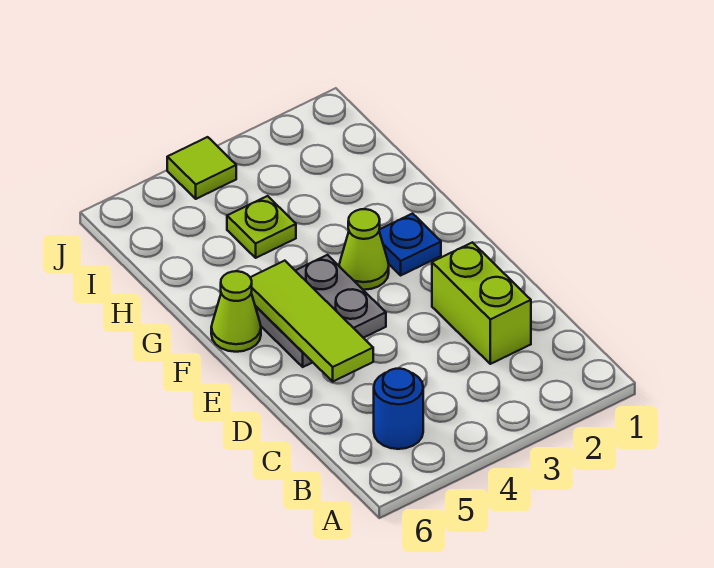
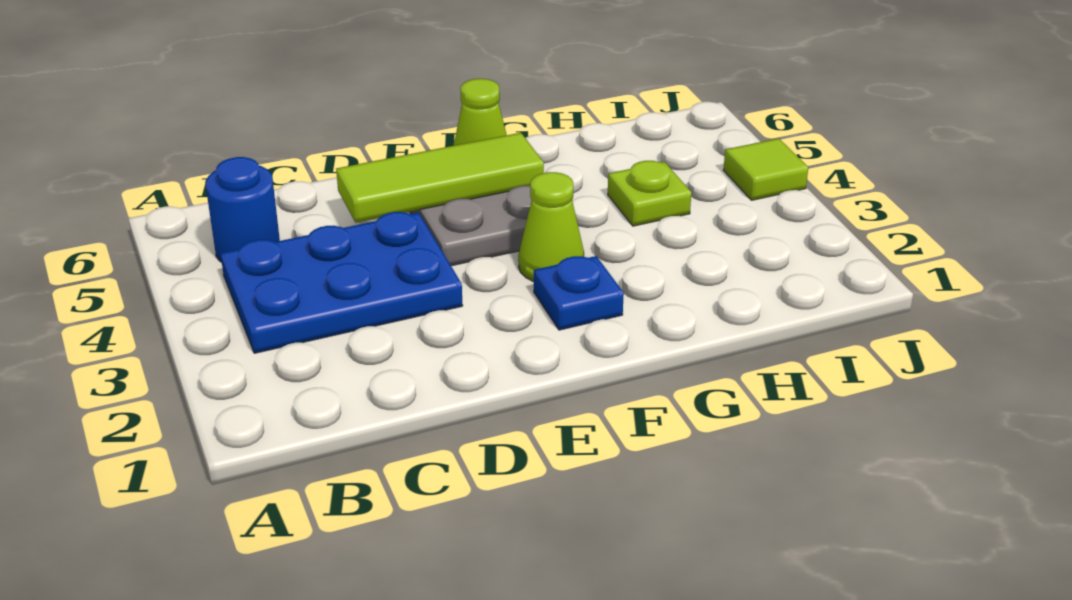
none -> blue plate B3:D4 level 1
lime brick C2:D2 level 1 -> none

